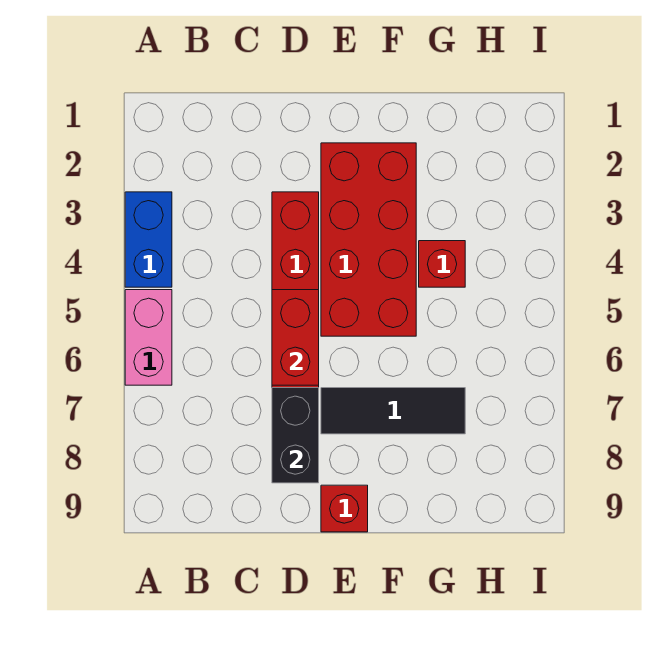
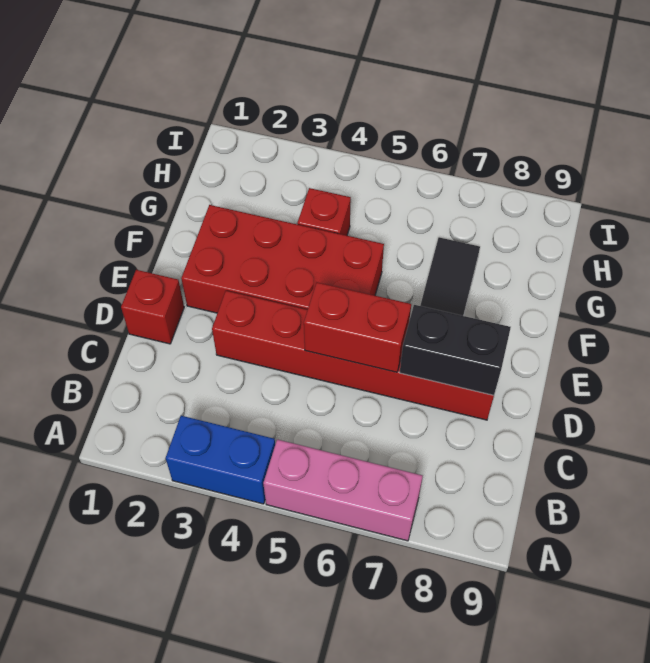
pink brick A5:A6 level 1 -> pink brick A5:A7 level 1
red brick E9 level 1 -> red brick D1 level 1

